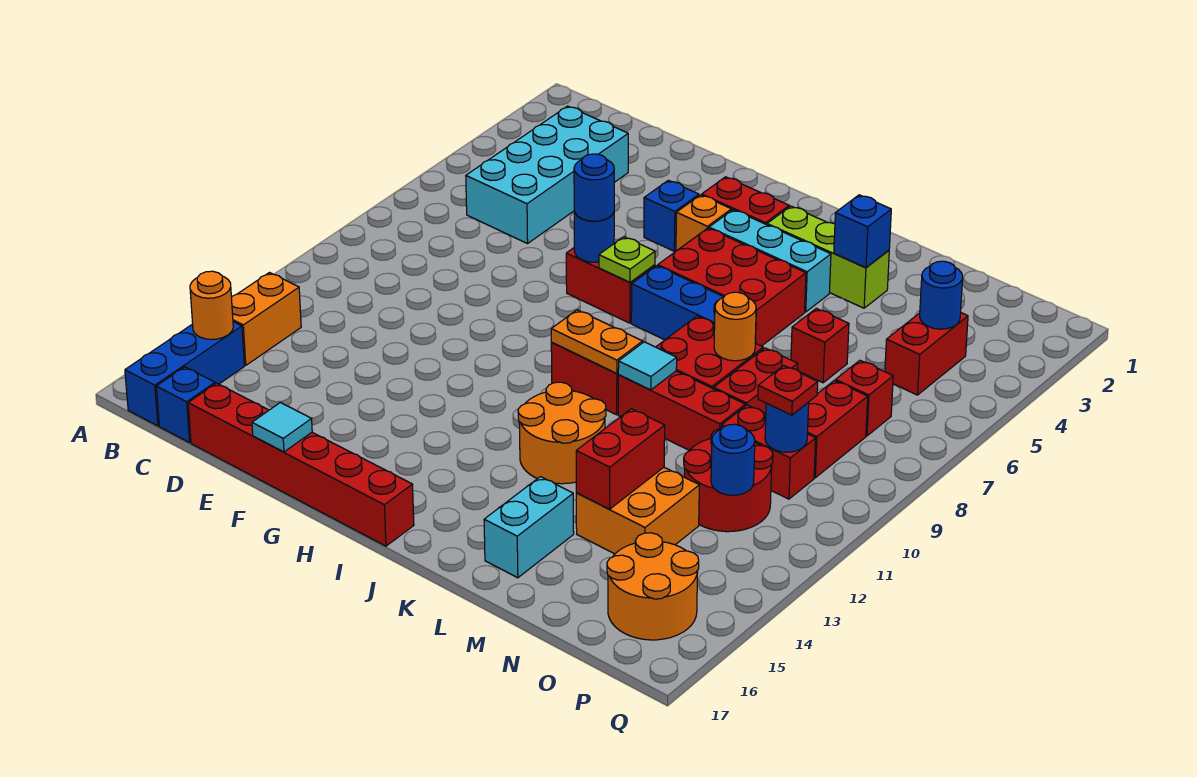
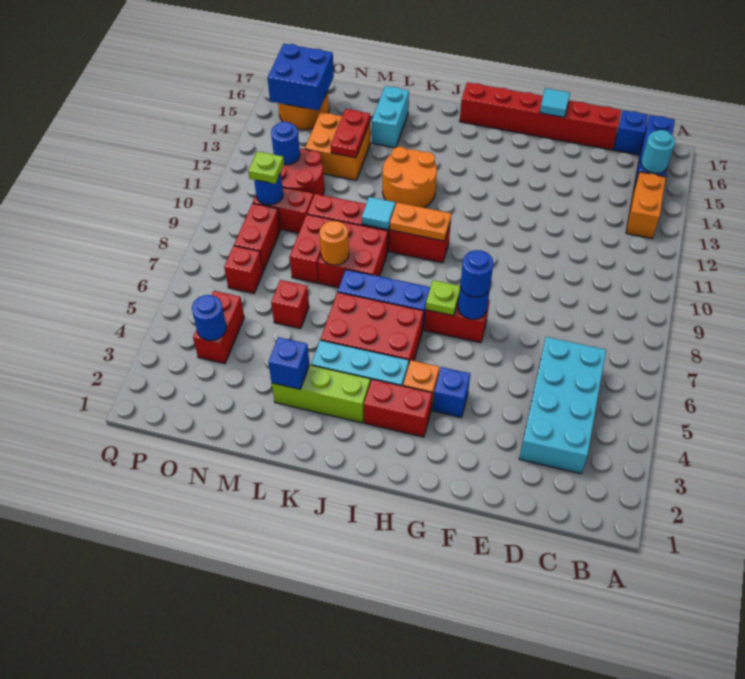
orange round brick B15 level 2 -> cyan round brick B15 level 2
red brick M13:M14 level 2 -> red plate M13:M14 level 2
red plate O10 level 3 -> lime plate O10 level 3
none -> blue brick O15:P16 level 2

